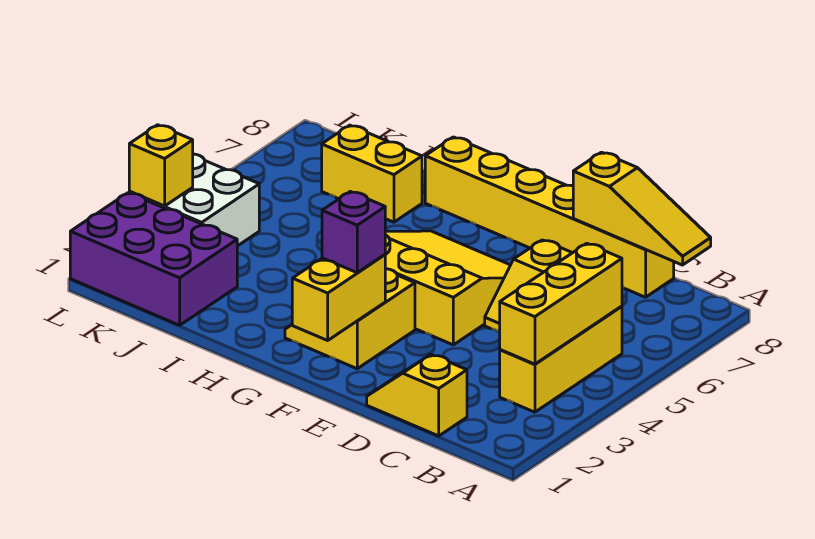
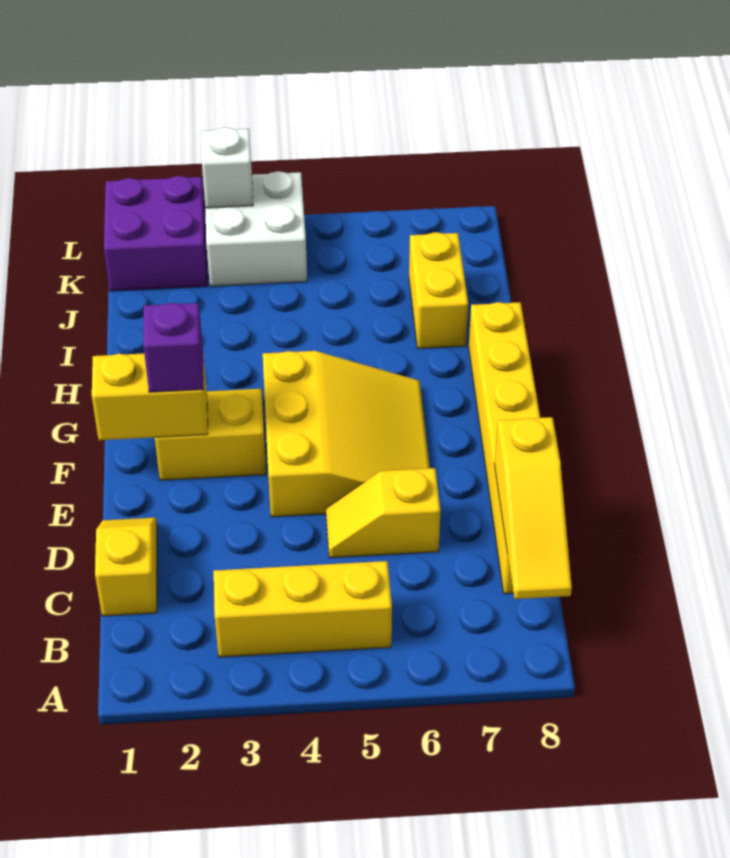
yellow brick B3:B5 level 2 -> none
purple brick J1:L2 level 1 -> purple brick K1:L2 level 1
yellow brick L3 level 2 -> white brick L3 level 2

